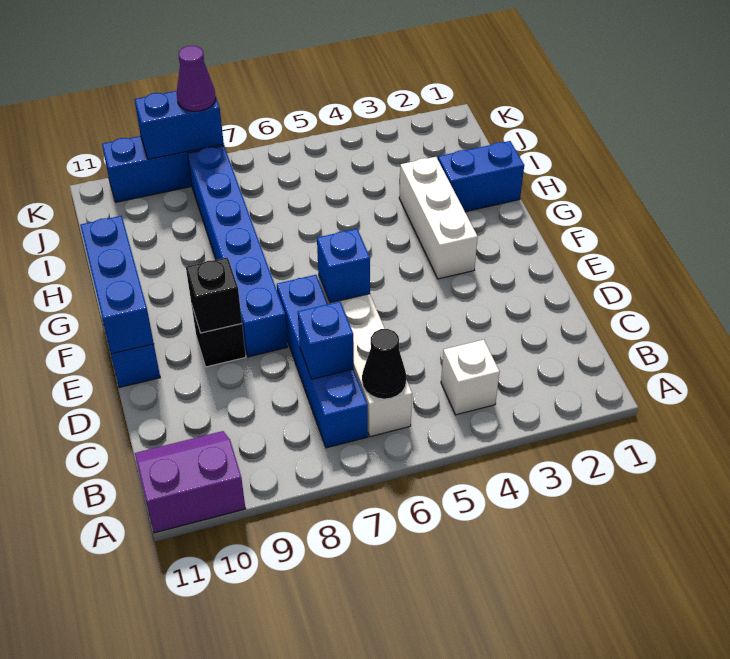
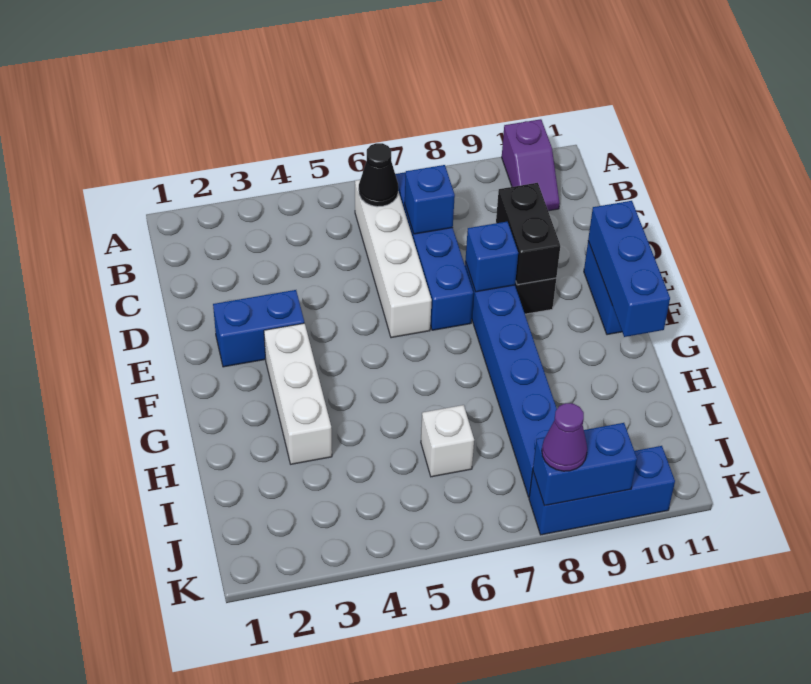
purple slope A10:B11 level 1 top A -> purple slope A10:B10 level 1 top A
white brick B4 level 1 -> white brick I6 level 1
blue brick E6 level 2 -> blue brick E8 level 2
black brick E9 level 2 -> black brick D9:E9 level 2
blue brick H1:H2 level 1 -> blue brick E2:E3 level 1

